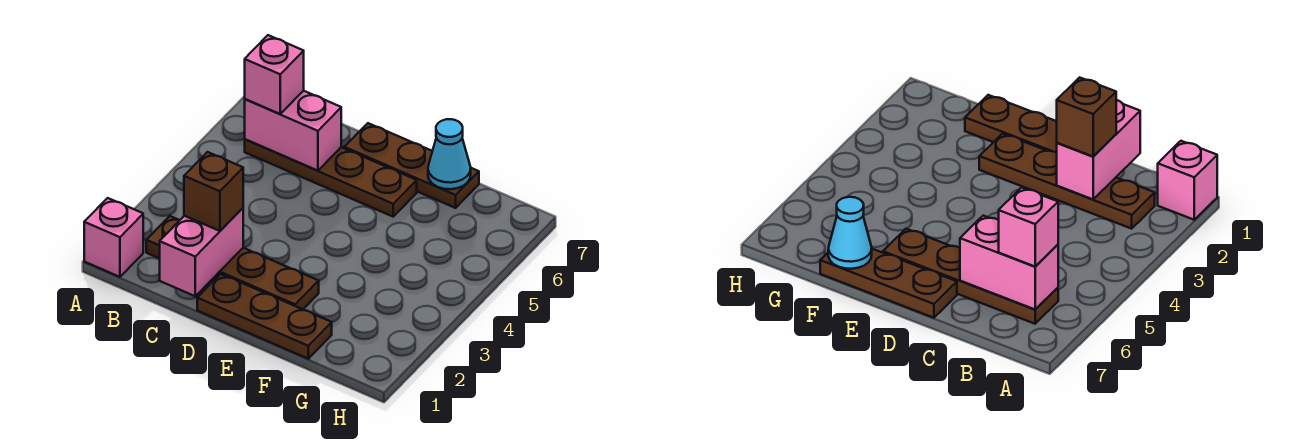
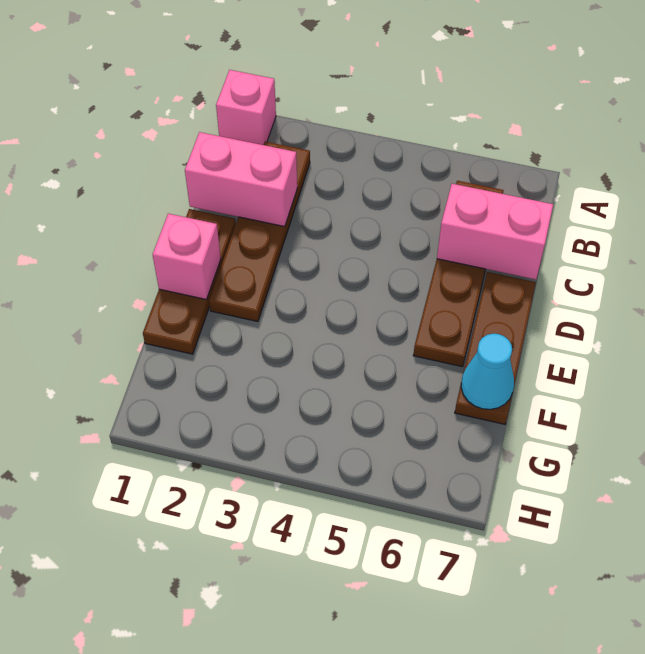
pink brick B6:C6 level 2 -> pink brick C6:C7 level 2
pink brick B6 level 3 -> pink brick E1 level 2
brown brick C2 level 3 -> none

